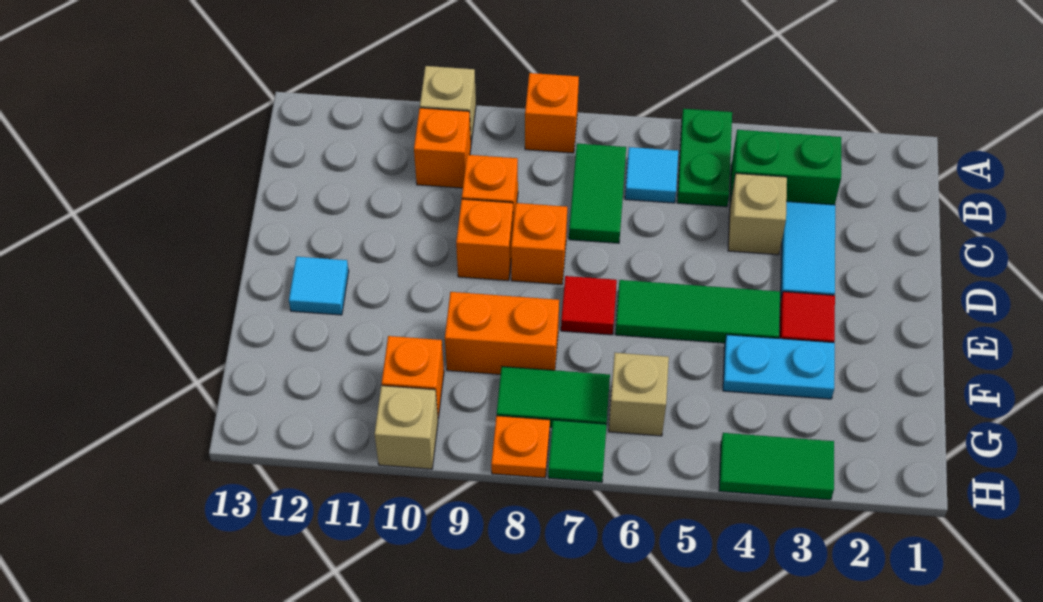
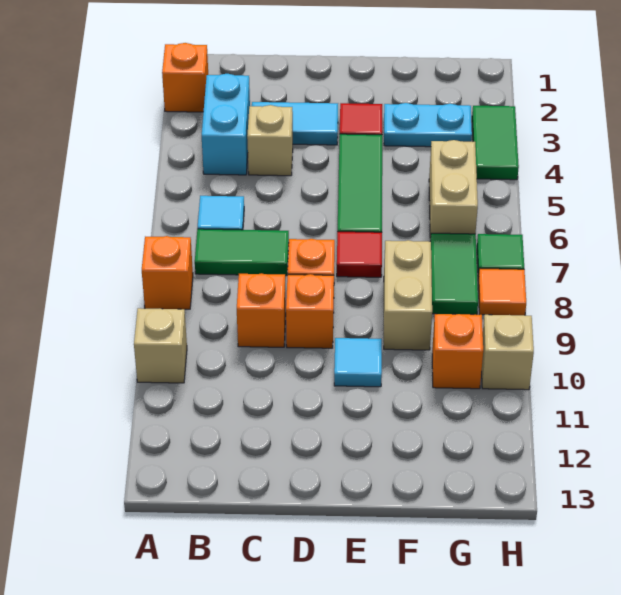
green plate A5:B5 level 1 -> none
green brick B3:B4 level 1 -> cyan brick B3:B4 level 1
orange brick B10 level 1 -> orange brick A2 level 1
cyan tile E12 level 1 -> cyan tile E10 level 1
cyan plate F3:F4 level 1 -> cyan plate F3:G3 level 1
orange brick F8:F9 level 1 -> tan brick F8:F9 level 1
tan brick G6 level 1 -> tan brick G5:G6 level 1
orange plate H8 level 1 -> orange tile H8 level 1

